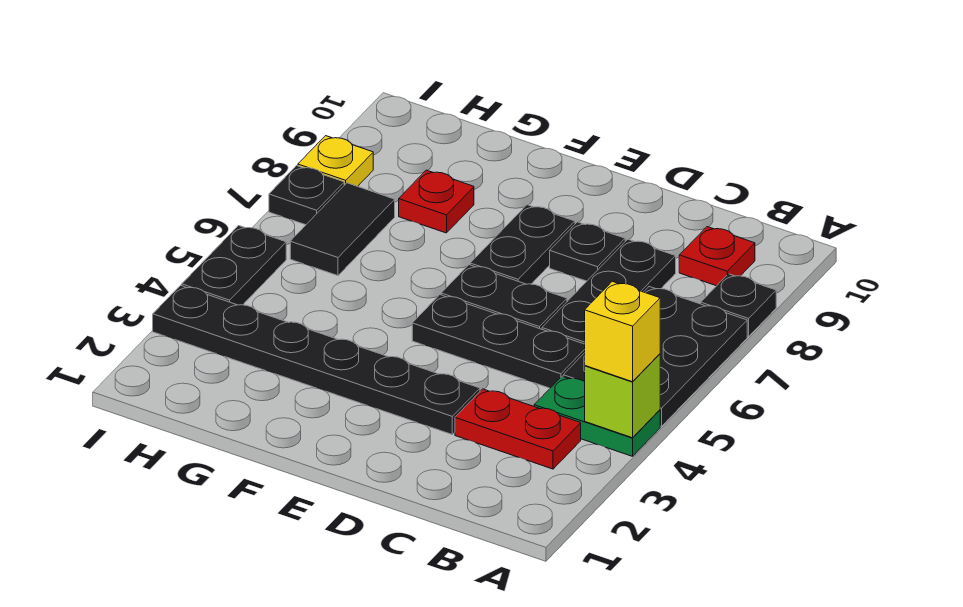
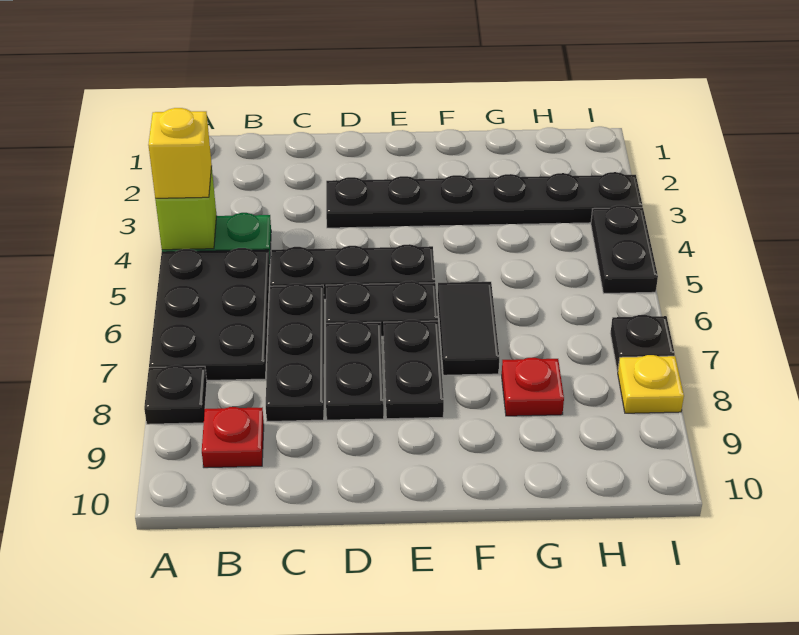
red plate B3:C3 level 1 -> none
black plate D8 level 1 -> black plate D7:D8 level 1
black tile H6:H7 level 1 -> black tile F6:F7 level 1

